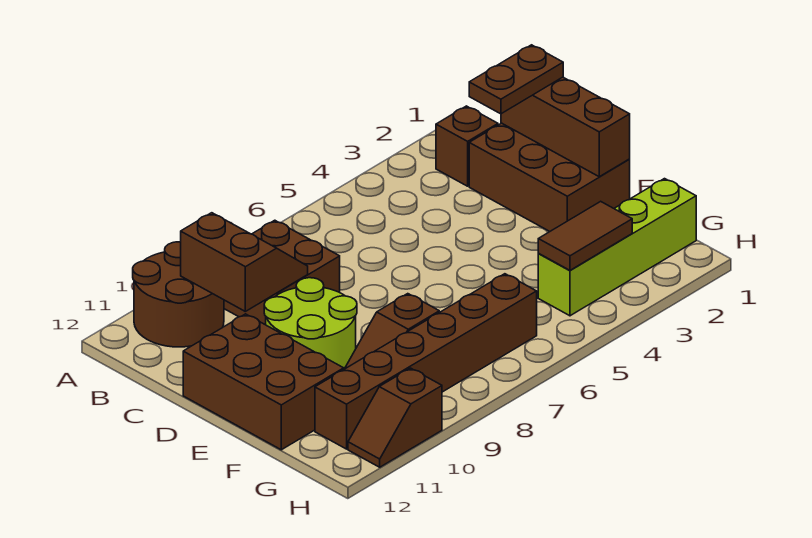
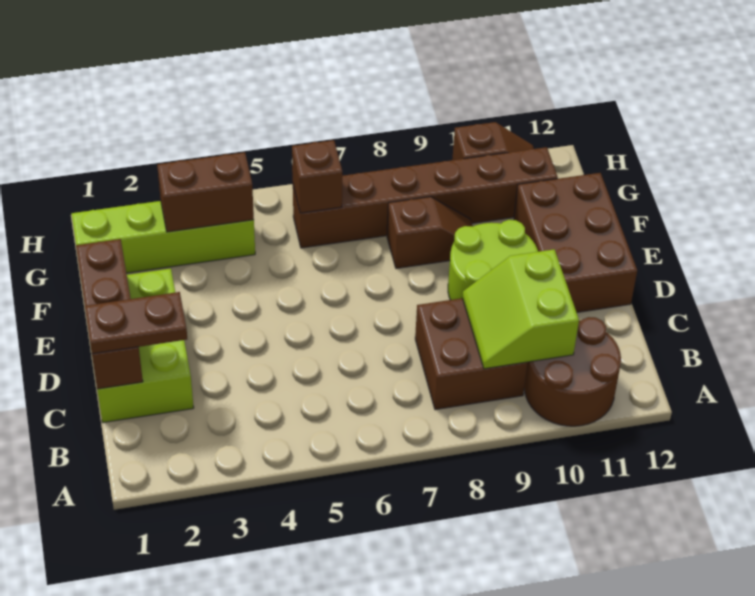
brown brick B2 level 1 -> brown brick G6 level 2
brown slope B9:C10 level 2 top 10 -> lime slope B9:C10 level 2 top 10
brown brick C1:E2 level 1 -> lime brick C1:E2 level 1
brown tile G3:G4 level 2 -> brown brick G3:G4 level 2

